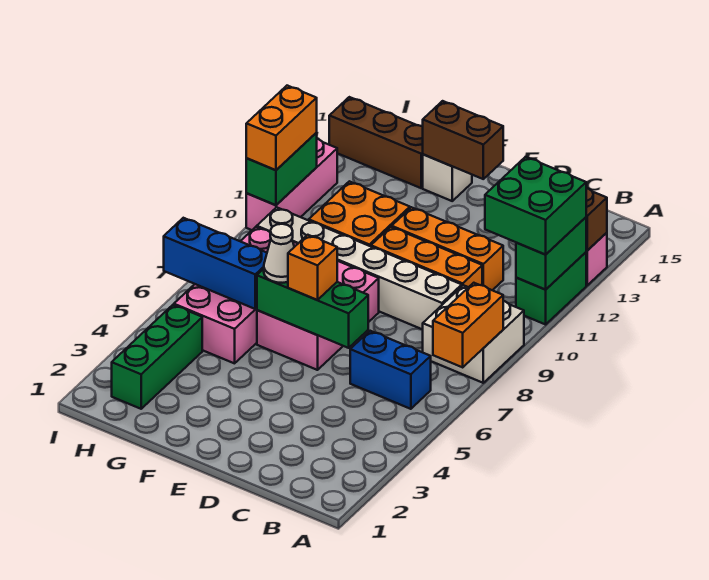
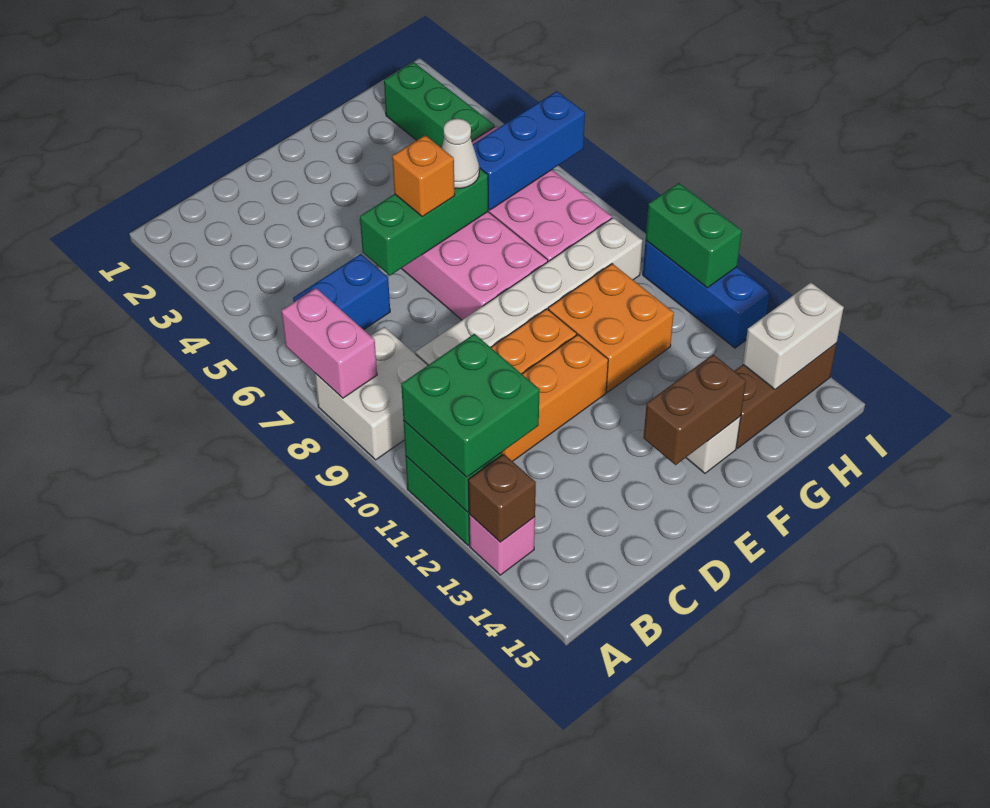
orange brick A7:A8 level 2 -> pink brick A7:A8 level 2
none -> white brick H14:I14 level 2
pink brick I10:I12 level 1 -> blue brick I10:I12 level 1
orange brick I10:I11 level 3 -> none

